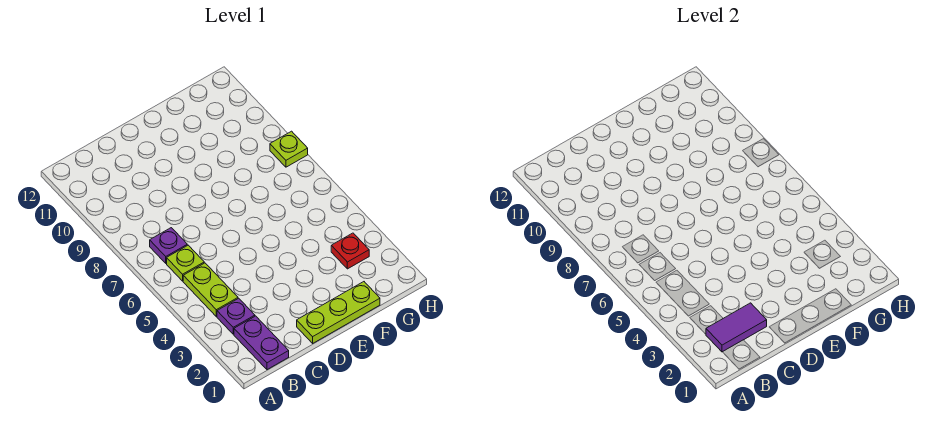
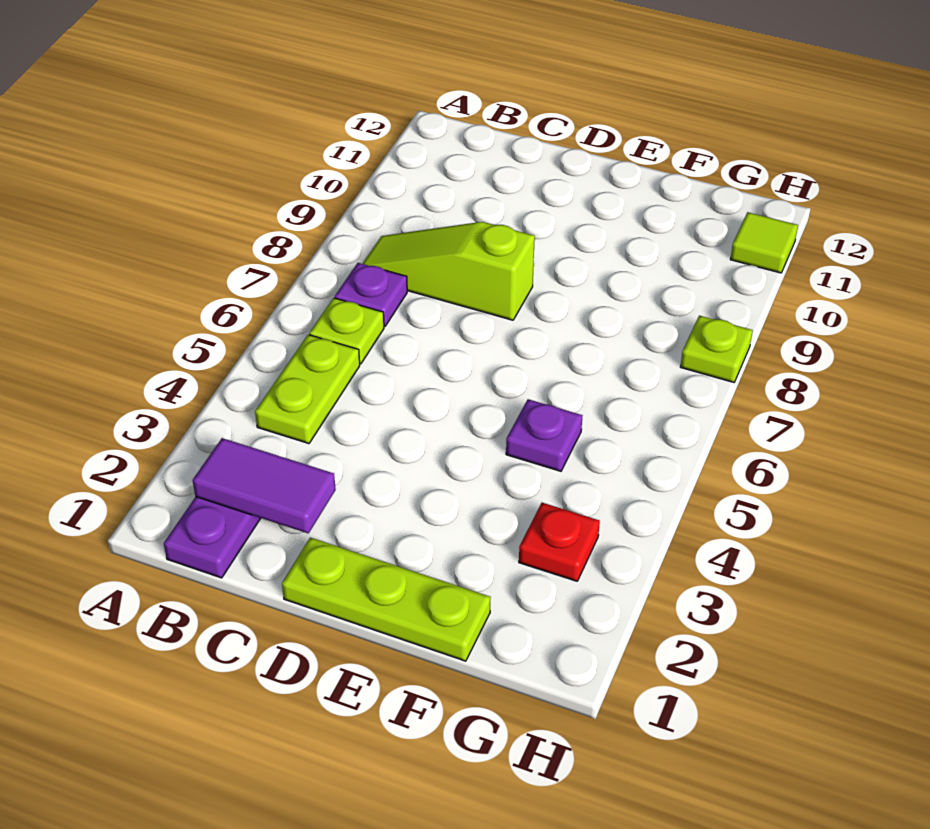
purple plate B3 level 1 -> purple plate F5 level 1
none -> lime slope B8:D8 level 1 top D
none -> lime tile H11 level 1

